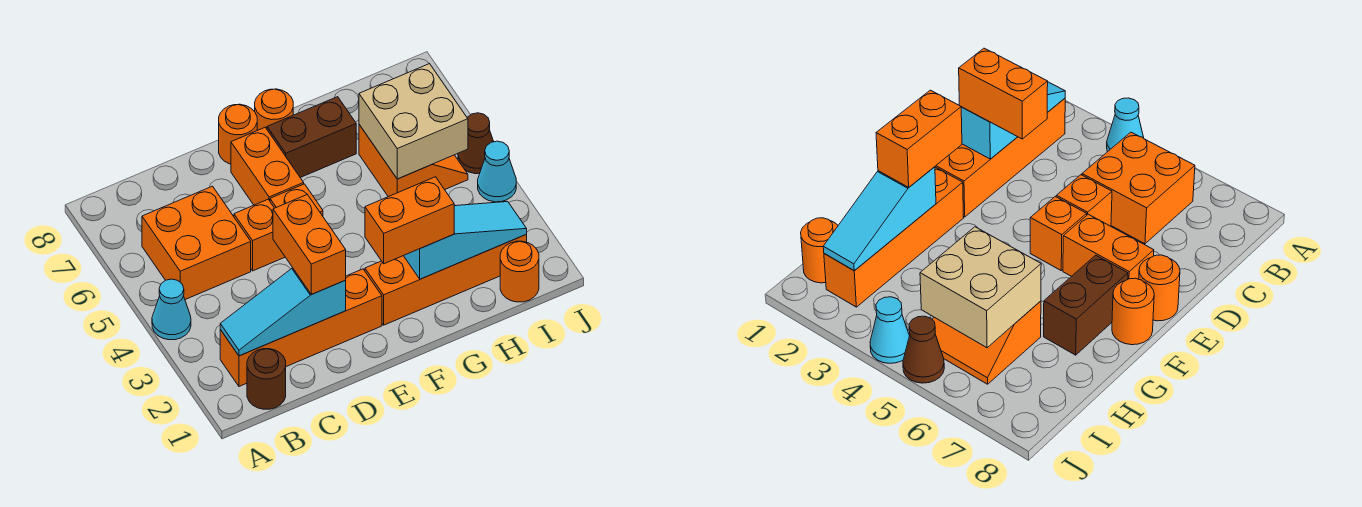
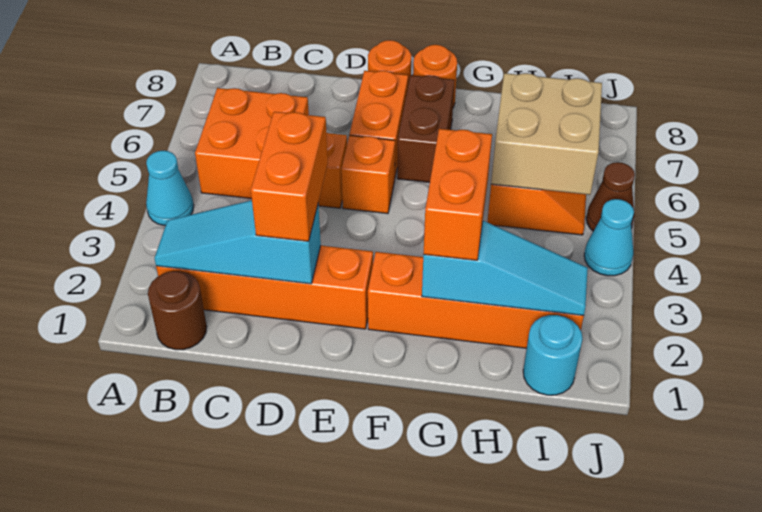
orange brick F2:G2 level 3 -> orange brick G2:G3 level 3
brown brick F7:G7 level 1 -> brown brick F6:F7 level 1
orange round brick I1 level 1 -> cyan round brick I1 level 1

